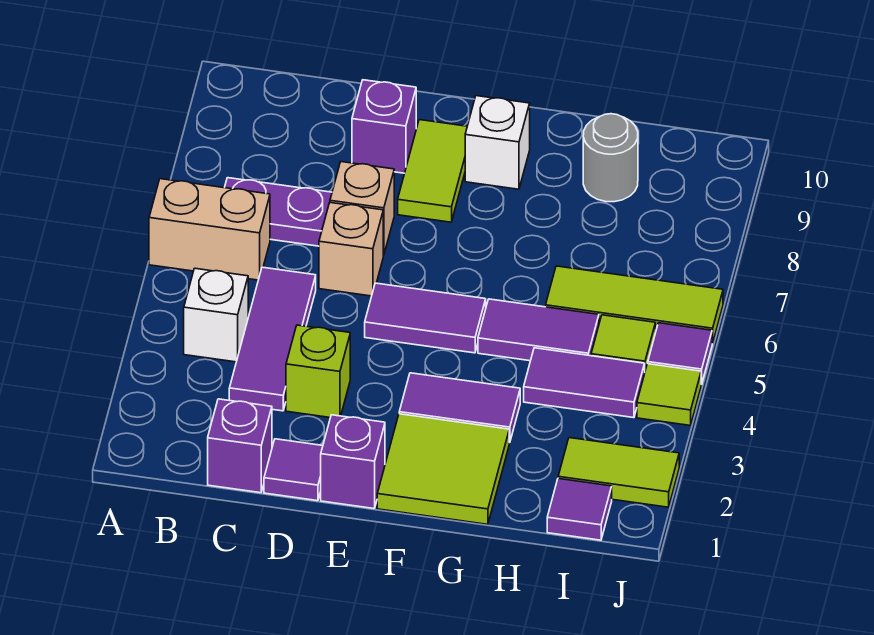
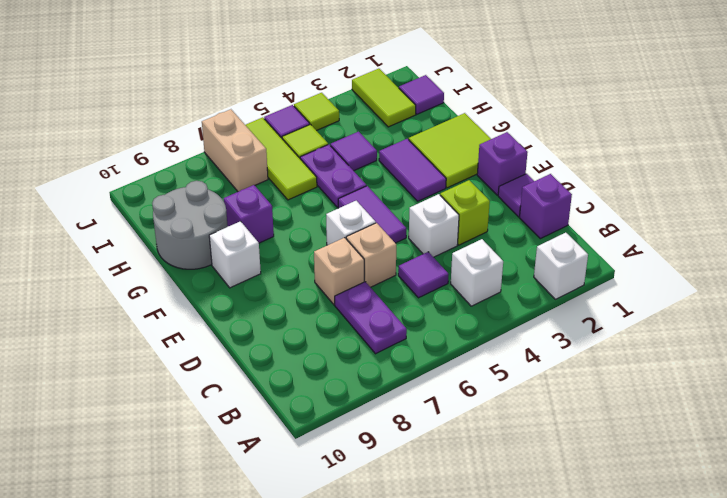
none -> white brick A2 level 1
tan brick A6:B6 level 1 -> tan brick I7:J7 level 1
purple tile C3:C5 level 1 -> purple tile C5 level 1
none -> white brick D4 level 1
purple brick D9 level 1 -> purple brick G8 level 1
none -> white brick E6 level 1
lime tile E8:E9 level 1 -> none
purple tile G5:H5 level 1 -> purple plate G5:H5 level 1
purple tile H4:I4 level 1 -> purple tile H4 level 1
grey round brick H9 level 1 -> grey round brick G9:H10 level 1

